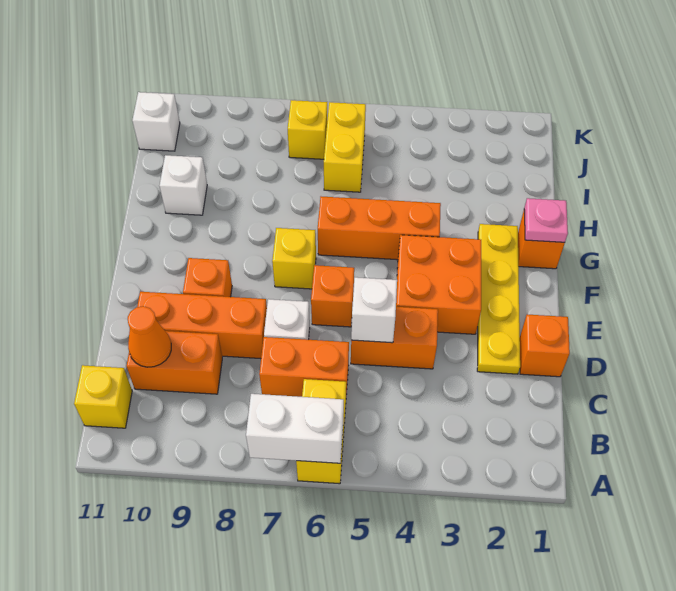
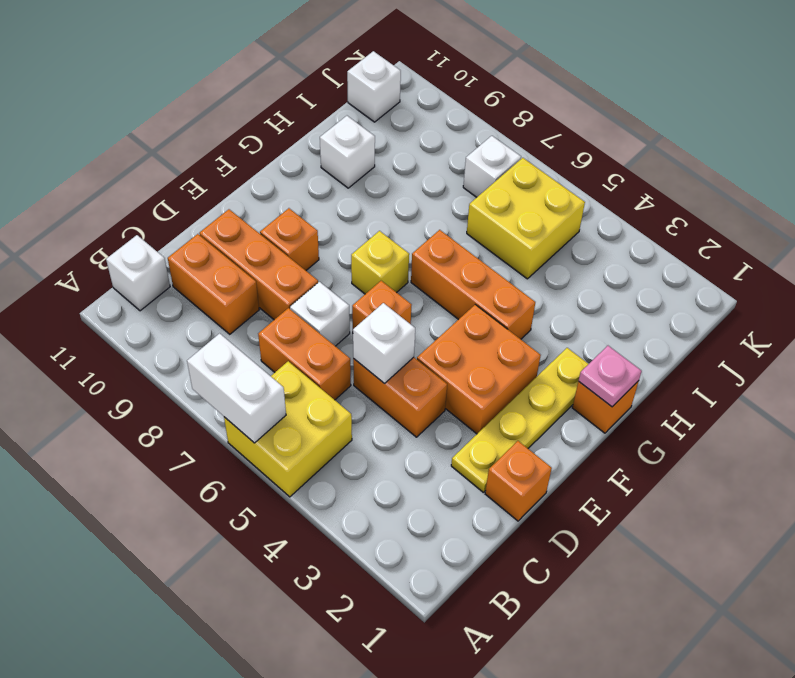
yellow brick A6:B6 level 1 -> yellow brick A5:B6 level 1
yellow brick B11 level 1 -> white brick B11 level 1
orange cone C10 level 2 -> none
yellow brick I6:J6 level 1 -> yellow brick I5:J6 level 1
yellow brick J7 level 1 -> white brick J7 level 1

